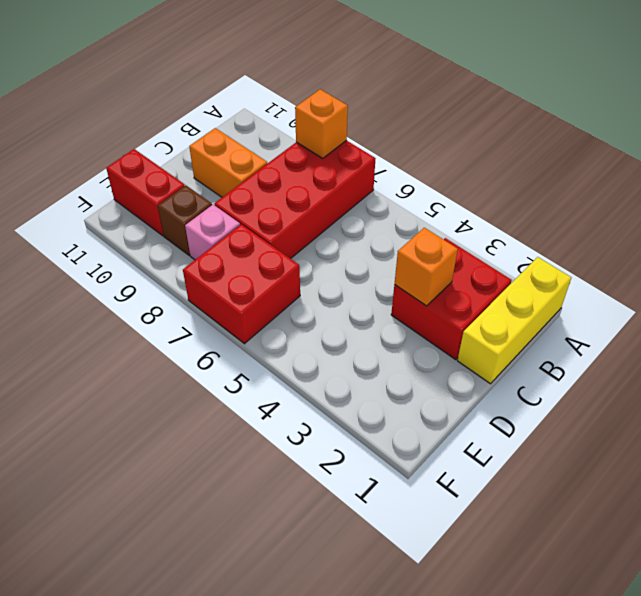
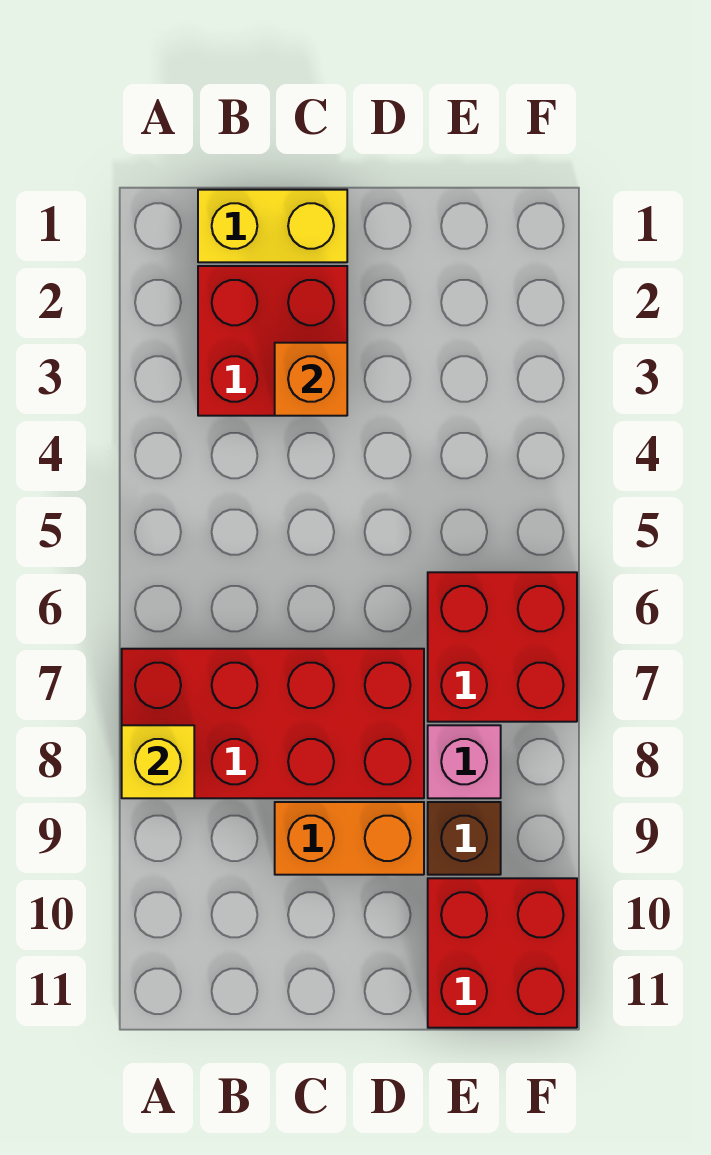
yellow brick A1:C1 level 1 -> yellow brick B1:C1 level 1
orange brick A8 level 2 -> yellow brick A8 level 2
orange brick C9:C10 level 1 -> orange brick C9:D9 level 1
red brick E10:E11 level 1 -> red brick E10:F11 level 1

